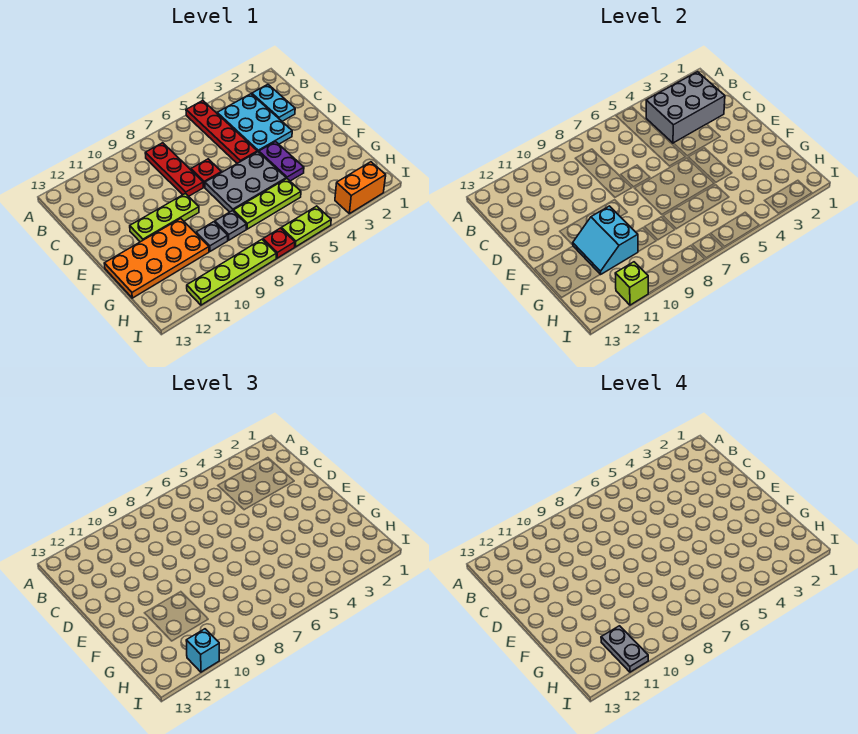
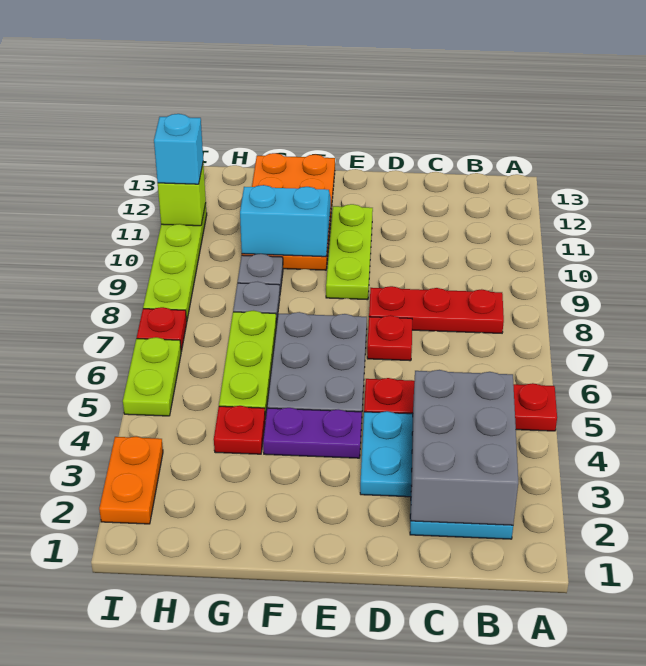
none -> red plate G4 level 1
grey plate H11:I11 level 4 -> none
orange brick I2:I3 level 1 -> orange plate I2:I3 level 1

